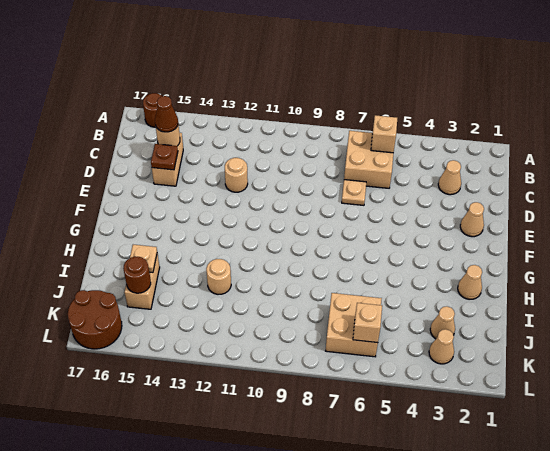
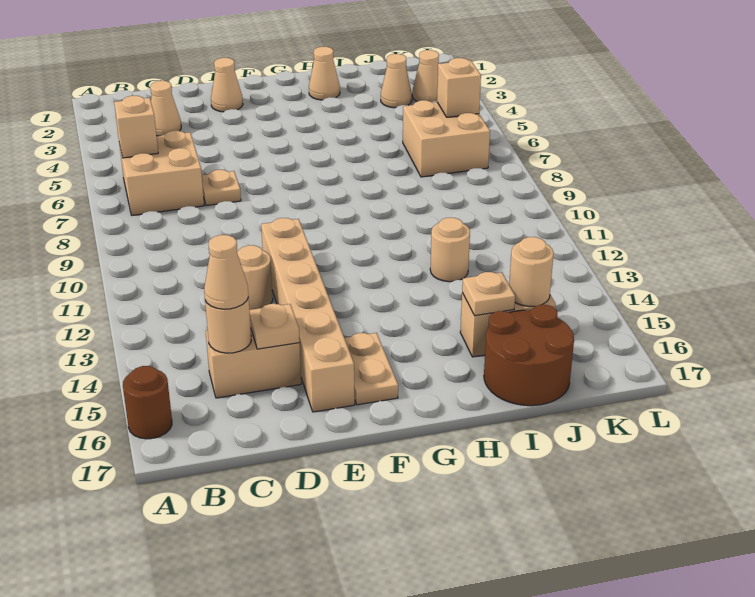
brown cone C15 level 3 -> tan cone C15 level 3
brown plate D15 level 2 -> tan plate D15 level 2
none -> tan brick E11:E16 level 1
none -> tan plate F15:F16 level 1
brown round brick J15 level 2 -> tan round brick J15 level 2
brown round brick K16:L17 level 1 -> brown round brick I16:J17 level 1

